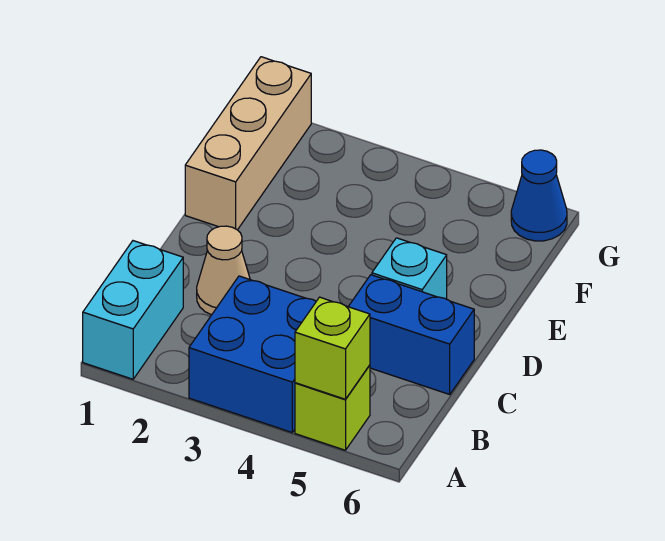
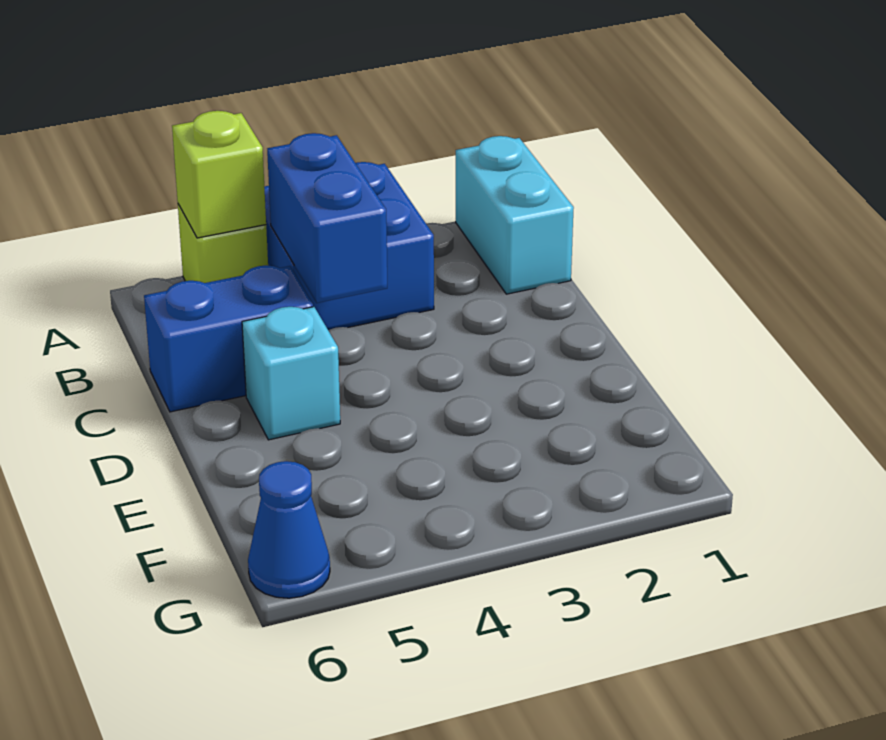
none -> blue brick B4:C4 level 2
tan cone C2 level 1 -> none
tan brick E1:G1 level 1 -> none

